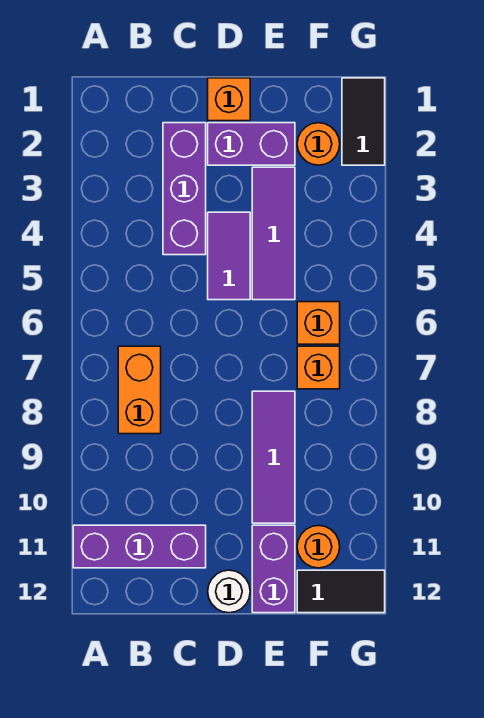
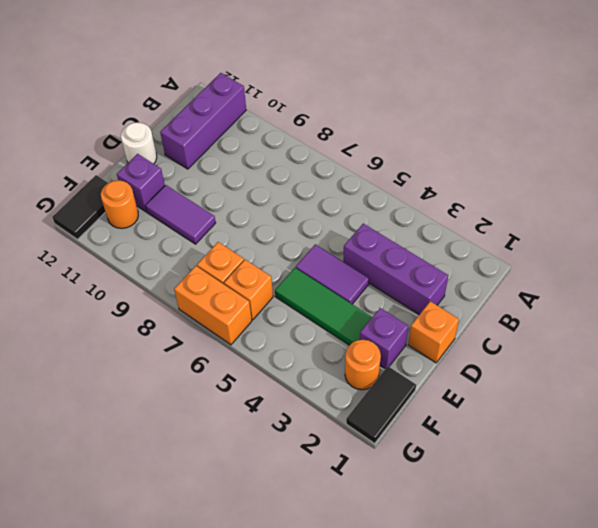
orange brick B7:B8 level 1 -> orange brick G6:G7 level 1
purple brick D2:E2 level 1 -> purple brick E2 level 1
purple tile E3:E5 level 1 -> green tile E3:E5 level 1
purple tile E8:E10 level 1 -> purple tile E9:E10 level 1
purple brick E11:E12 level 1 -> purple brick E11 level 1
black tile G1:G2 level 1 -> black tile F1:G1 level 1

